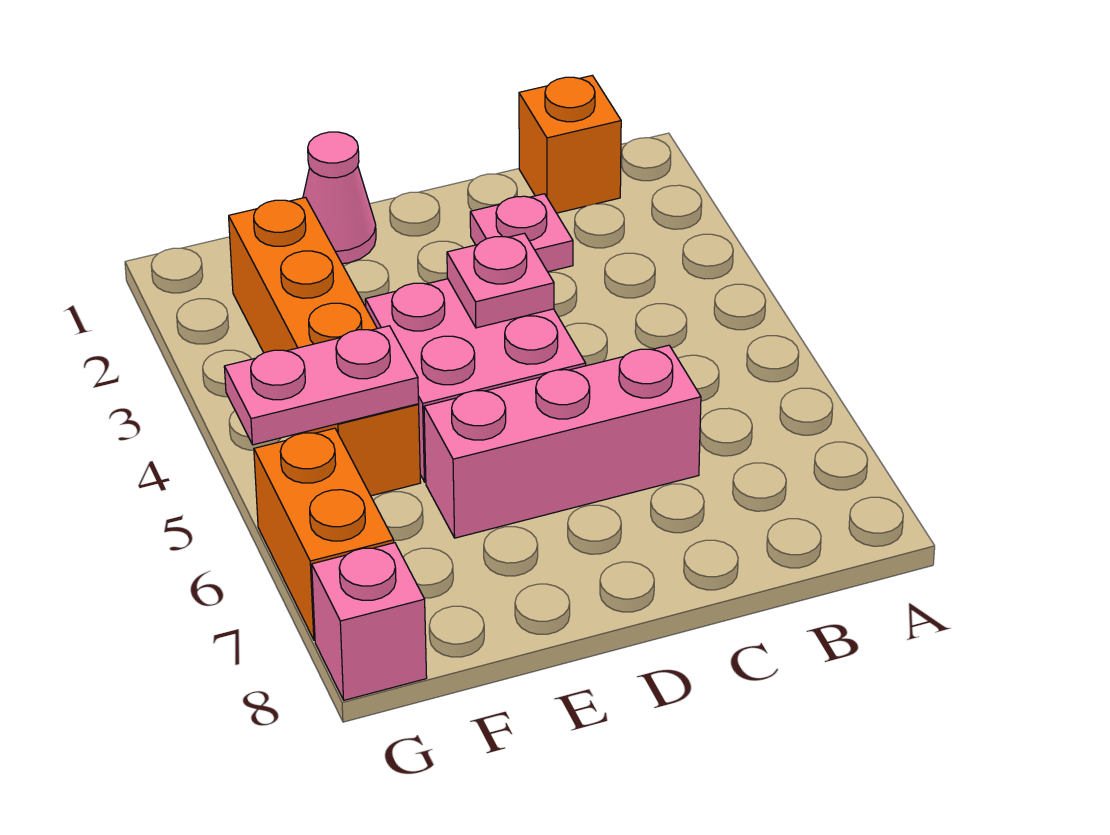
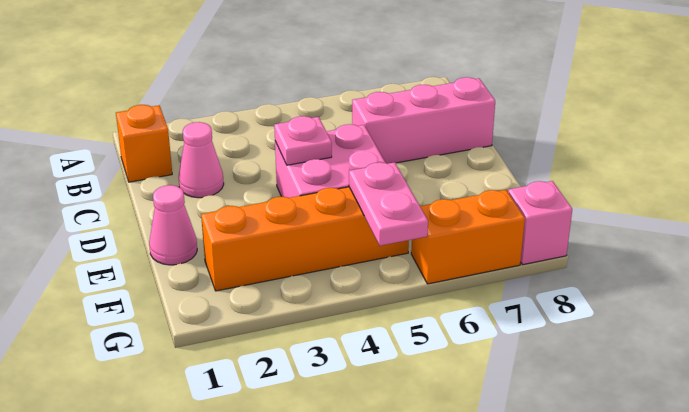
pink plate C2 level 1 -> pink cone C2 level 1
pink brick C6:E6 level 1 -> pink brick C6:C8 level 1

